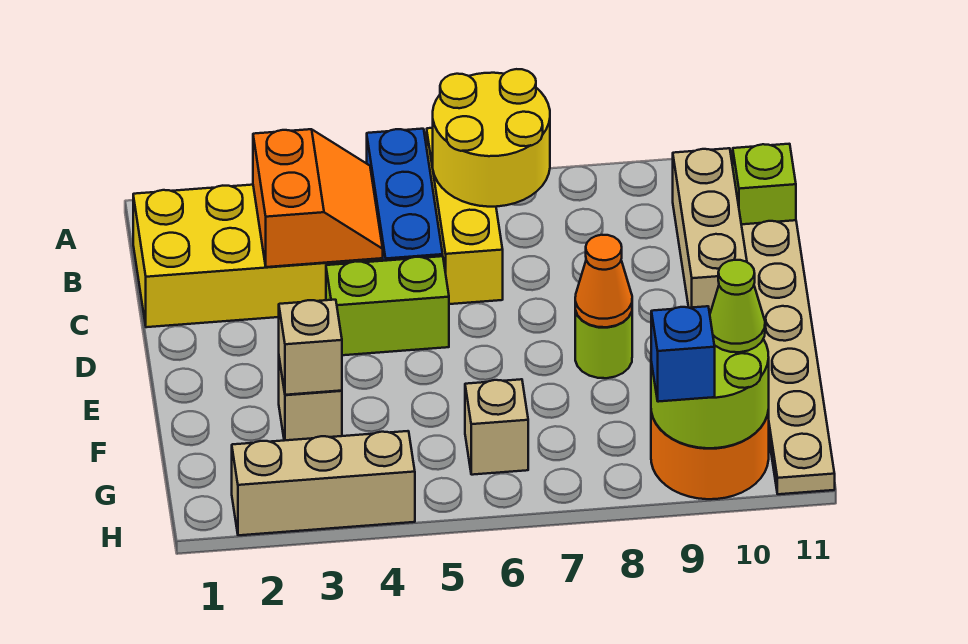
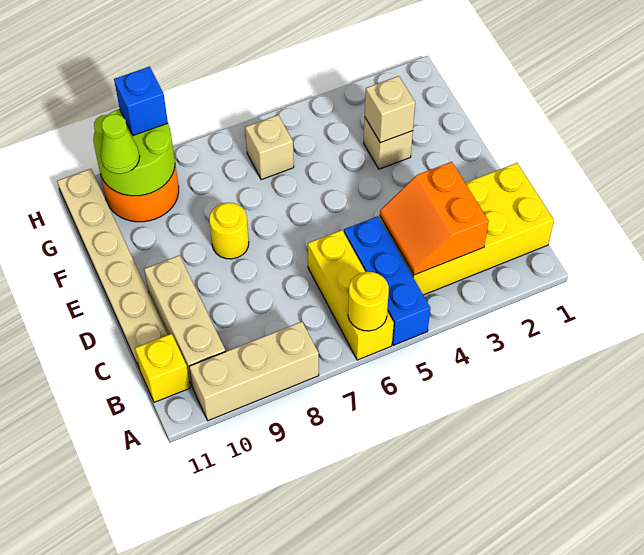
yellow round brick A6:B7 level 2 -> yellow round brick A6 level 2
lime brick B11 level 1 -> yellow brick B11 level 1
lime brick D4:D5 level 1 -> none
lime round brick E8 level 1 -> yellow round brick E8 level 1
orange cone E8 level 2 -> none
tan brick H2:H4 level 1 -> tan brick A8:A10 level 1

